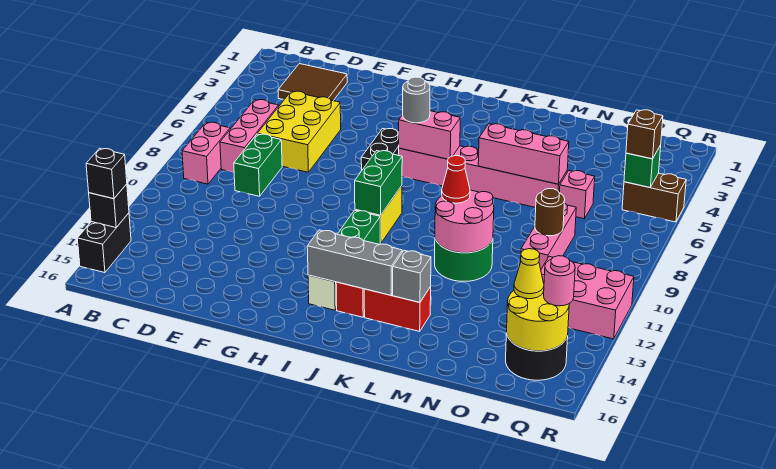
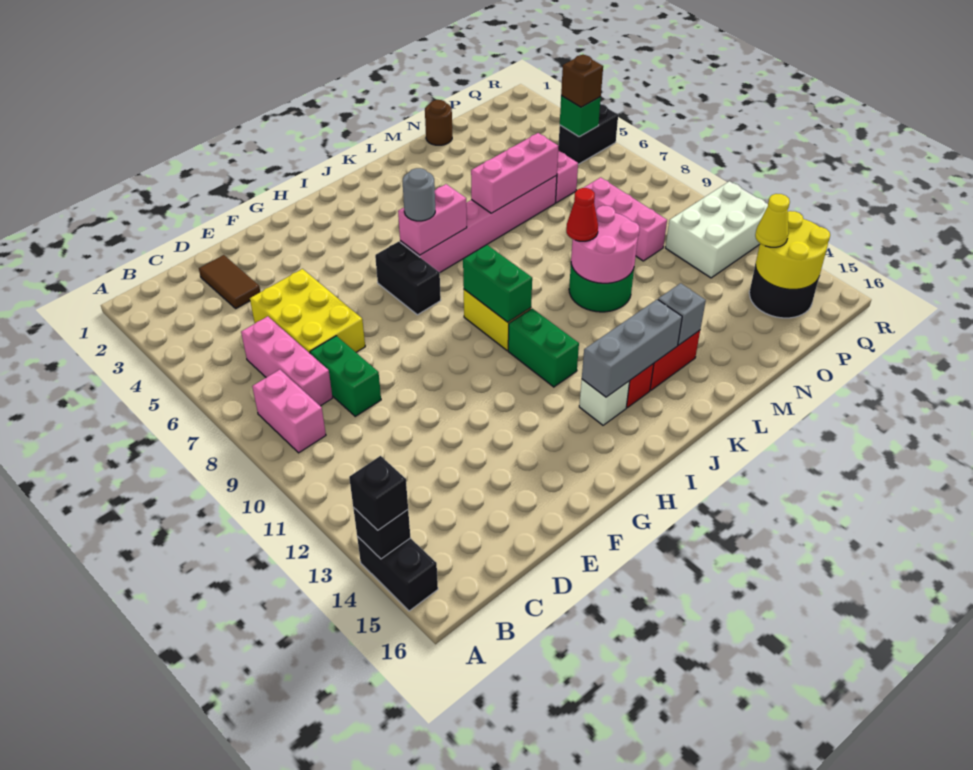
brown tile C2:D3 level 1 -> brown tile D2:D3 level 1
brown round brick O9 level 2 -> brown round brick N1 level 1
pink brick P11:R12 level 1 -> white brick P11:R12 level 1
brown brick Q5:R5 level 1 -> black brick Q5:R5 level 1
pink round brick Q14 level 3 -> none

